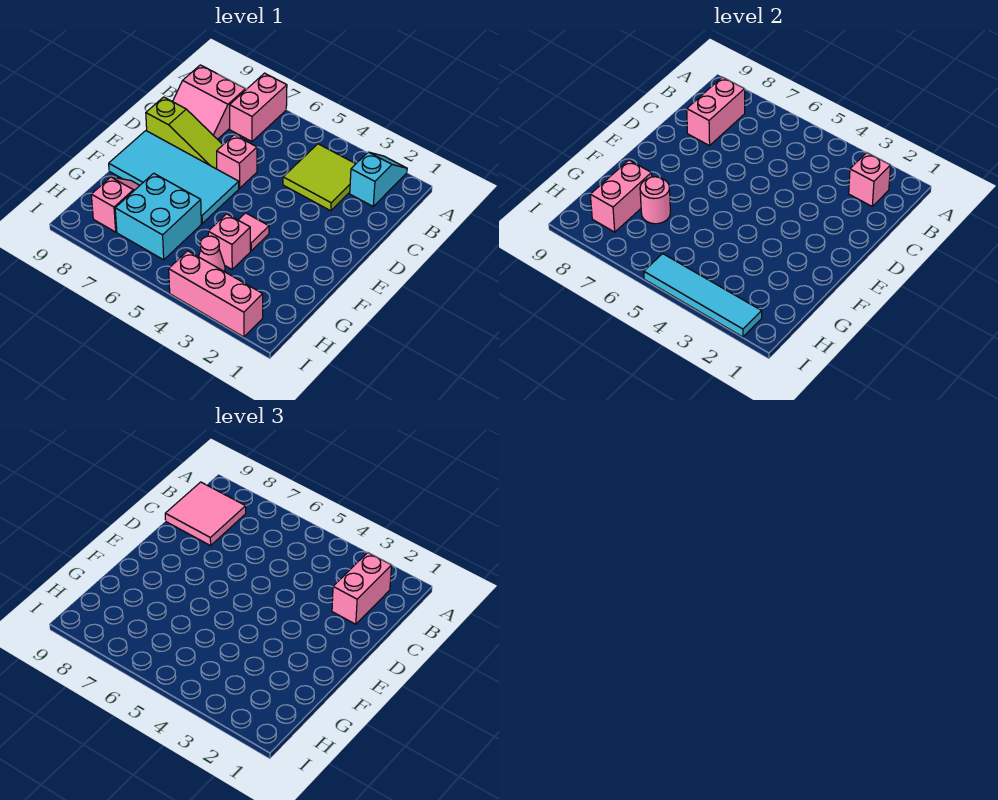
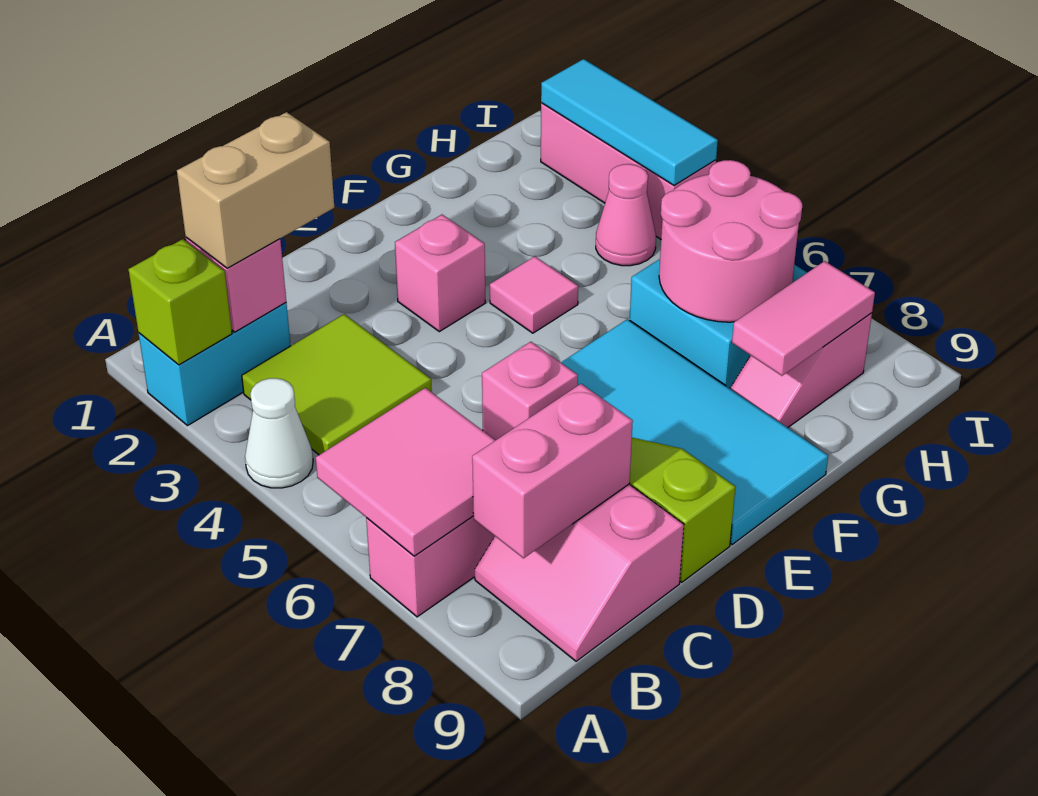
cyan slope A2:B2 level 1 top B -> cyan brick A2:B2 level 1
none -> lime brick A2 level 2
none -> white cone A4 level 1
pink brick B2:C2 level 3 -> tan brick B2:C2 level 3
pink slope B8:C9 level 1 top B -> pink slope B8:C9 level 1 top C
pink tile B8:C9 level 3 -> pink tile A6:B7 level 2
pink brick G4 level 1 -> pink brick E3 level 1
pink round brick G7 level 2 -> pink round brick G6:H7 level 2
pink brick G8:H8 level 2 -> pink tile G8:H8 level 2
cyan tile I2:I5 level 2 -> cyan tile I2:I4 level 2

